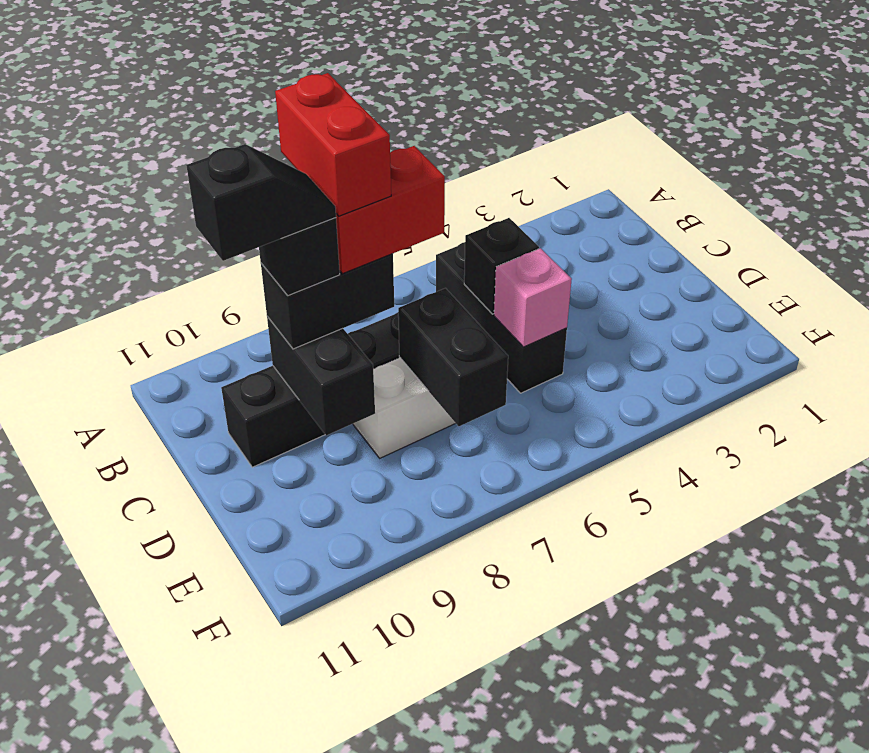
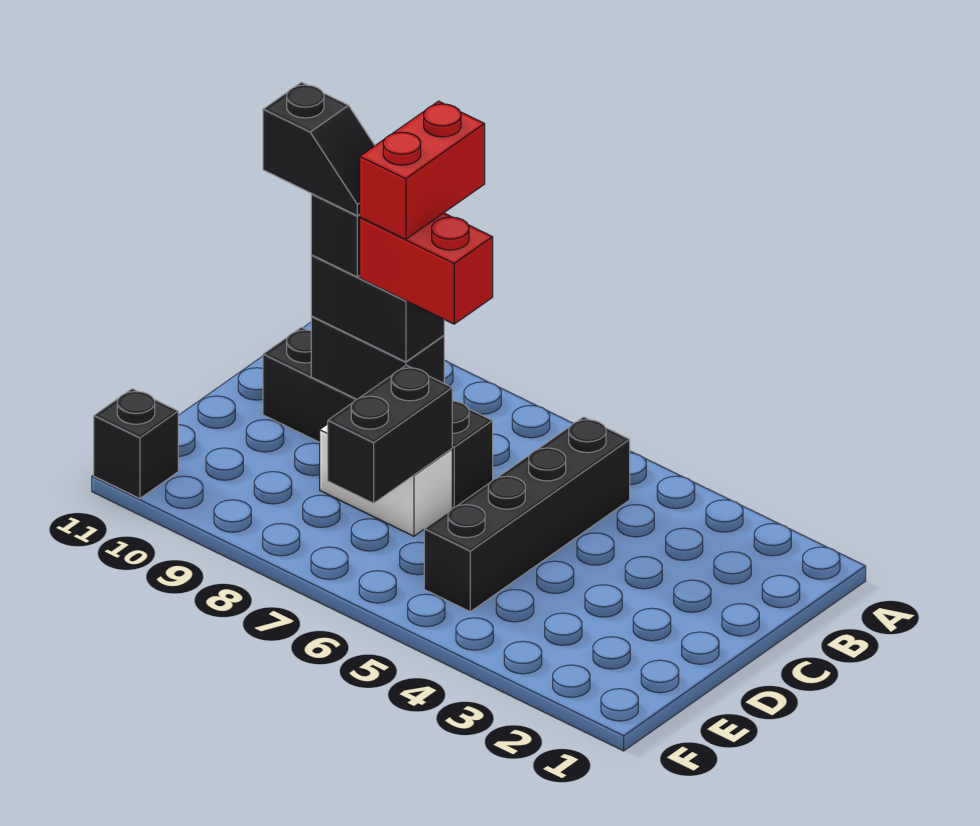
black brick B5:D5 level 1 -> black brick B5:E5 level 1
black brick C5 level 2 -> black brick F11 level 1
black brick C9:D9 level 2 -> black brick C8:C9 level 2
pink brick D5 level 2 -> none

